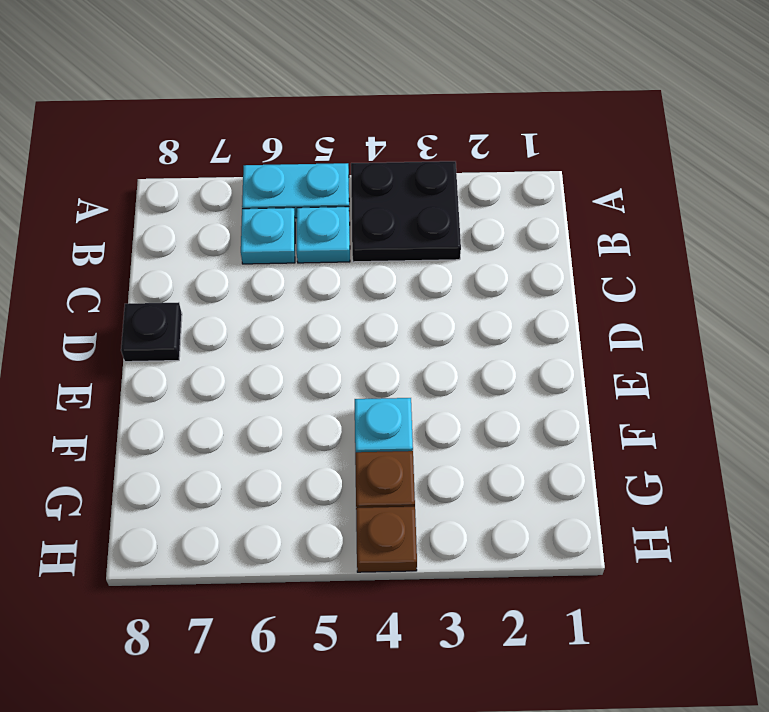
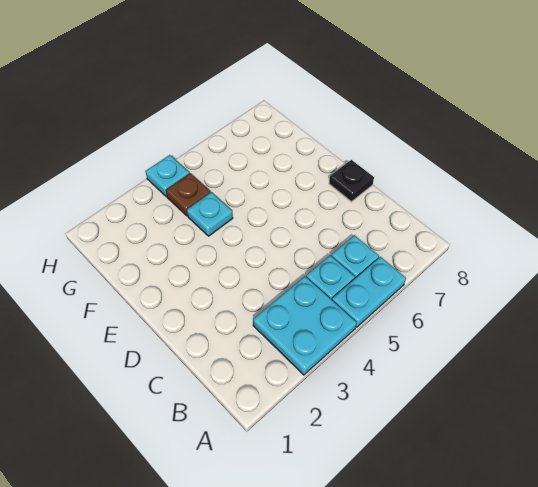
black plate A3:B4 level 1 -> cyan plate A3:B4 level 1
brown plate H4 level 1 -> cyan plate H4 level 1

